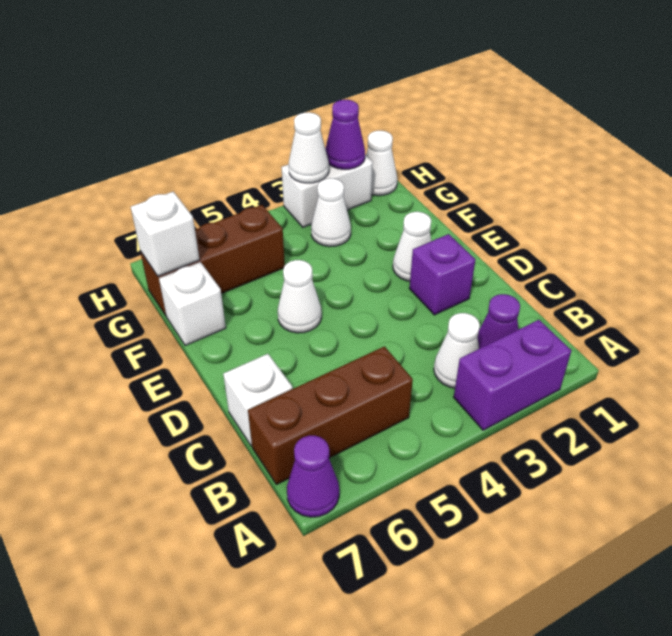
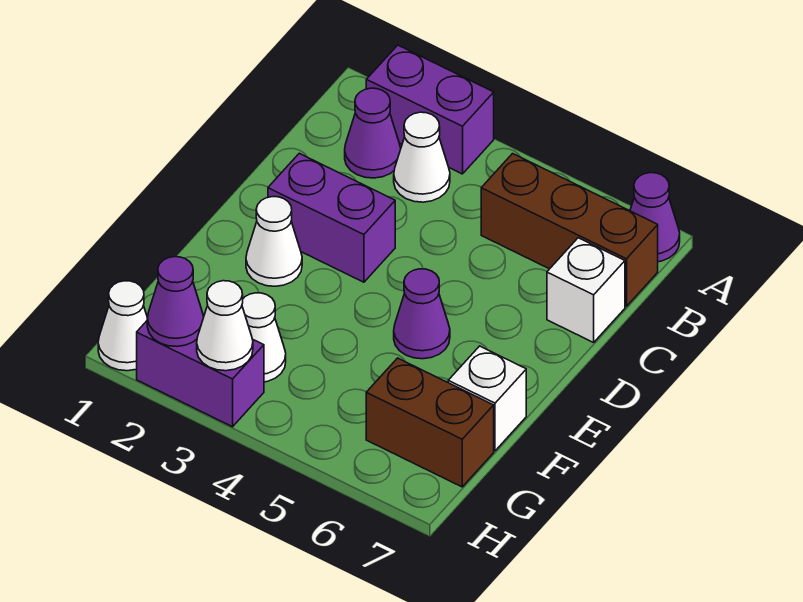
purple brick D2 level 1 -> purple brick D2:D3 level 1
white cone E5 level 1 -> purple cone E5 level 1
brown brick G5:G7 level 1 -> brown brick G6:G7 level 1
white brick G7 level 2 -> none
white brick H2:H3 level 1 -> purple brick H2:H3 level 1

